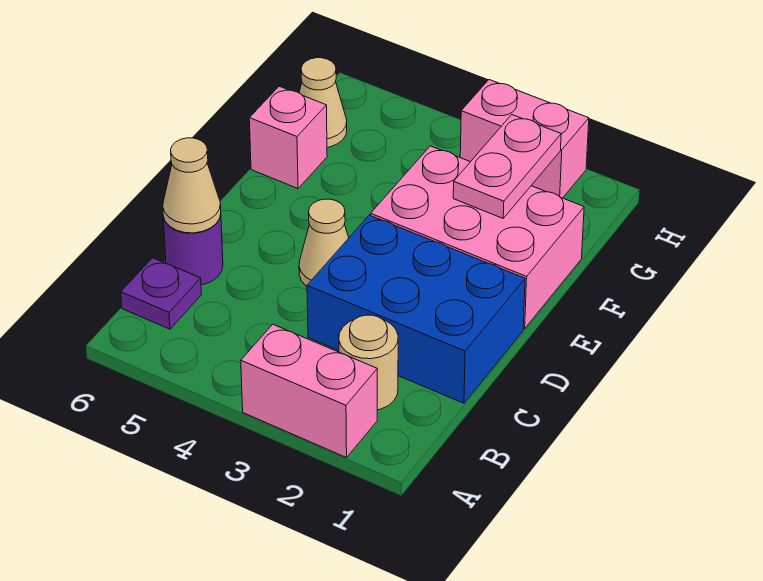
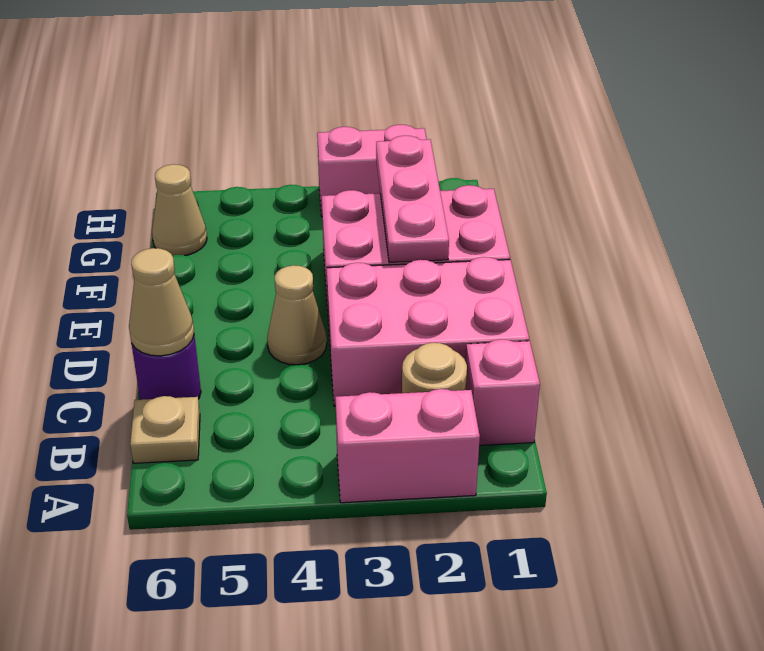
purple plate B6 level 1 -> tan plate B6 level 1
blue brick C1:D3 level 1 -> pink brick C1:D3 level 1
pink plate F2:G2 level 2 -> pink plate E2:G2 level 2
pink brick F6 level 1 -> pink brick B1 level 1

